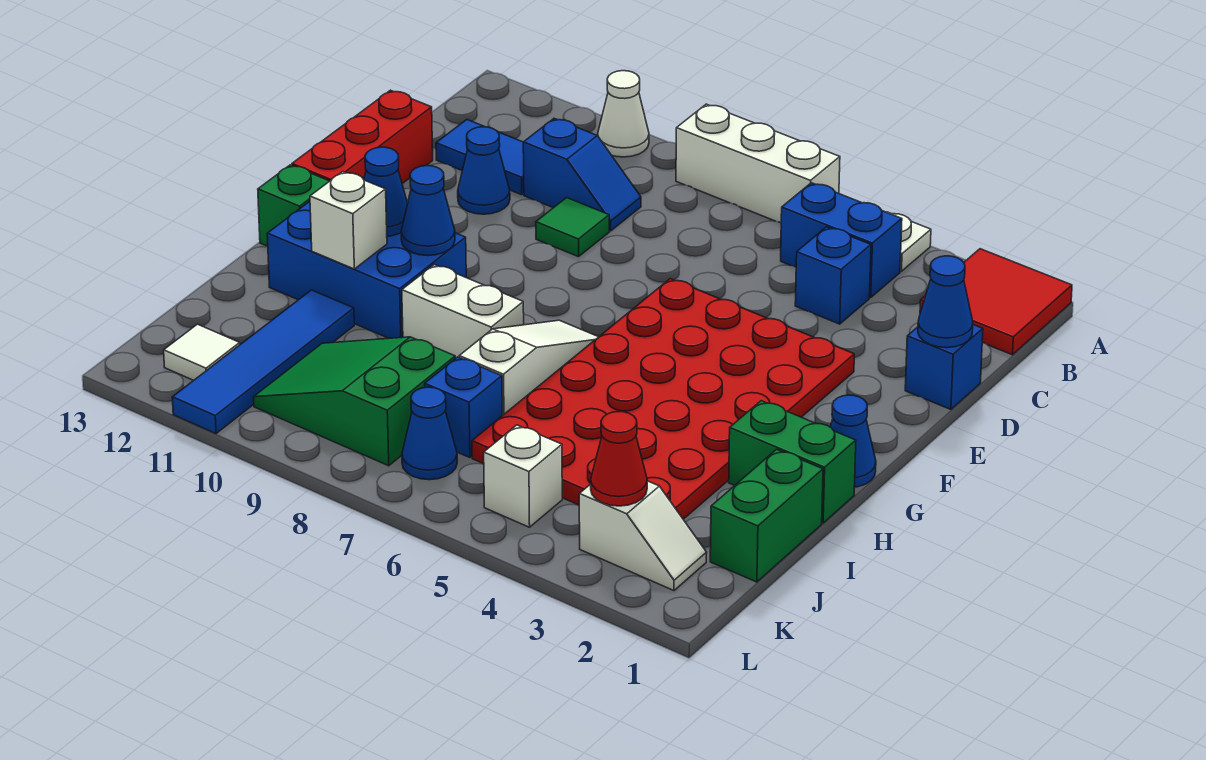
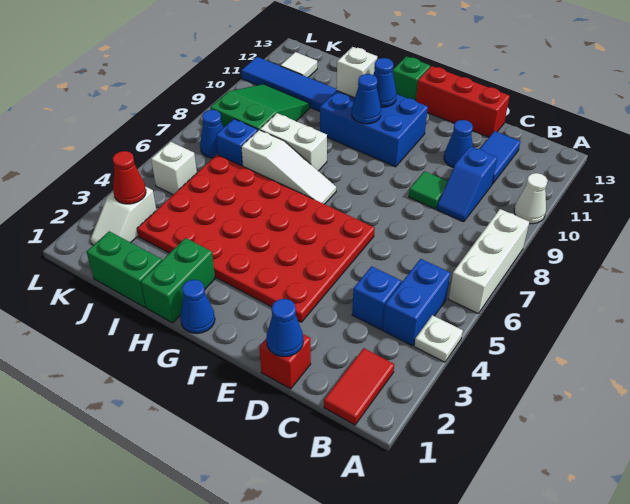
red tile A1:B2 level 1 -> red tile B1:B2 level 1
blue brick D1 level 1 -> red brick D1 level 1
blue brick G10:H12 level 1 -> blue brick F10:H11 level 1
white brick H8:H9 level 1 -> white brick H8:I8 level 1

